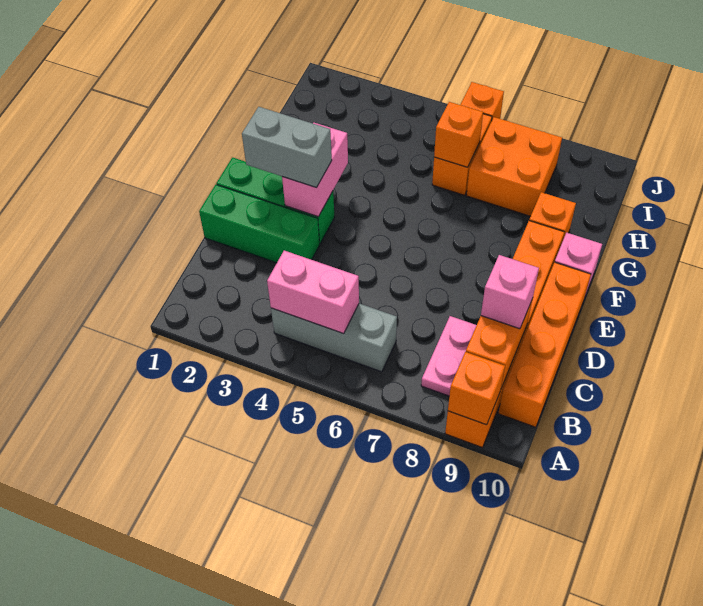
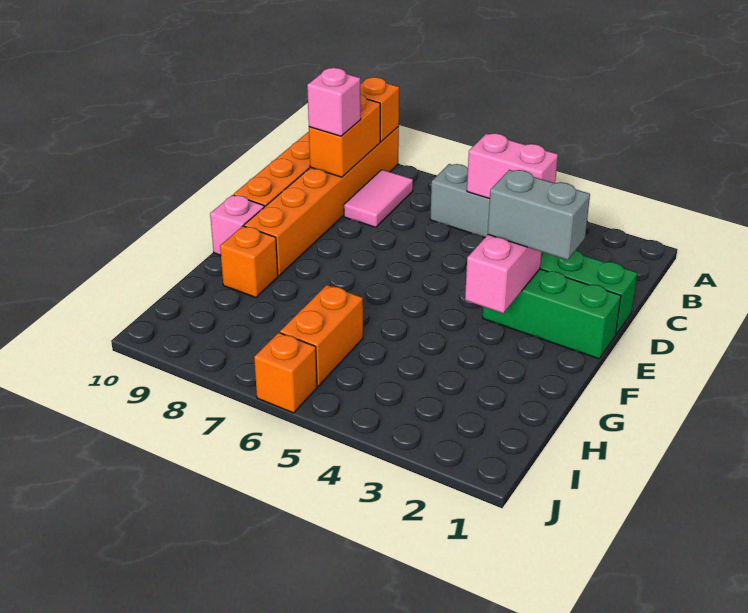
pink plate B8:C8 level 1 -> pink tile B8:C8 level 1
orange brick H6 level 2 -> none
orange brick H7:I8 level 1 -> none

